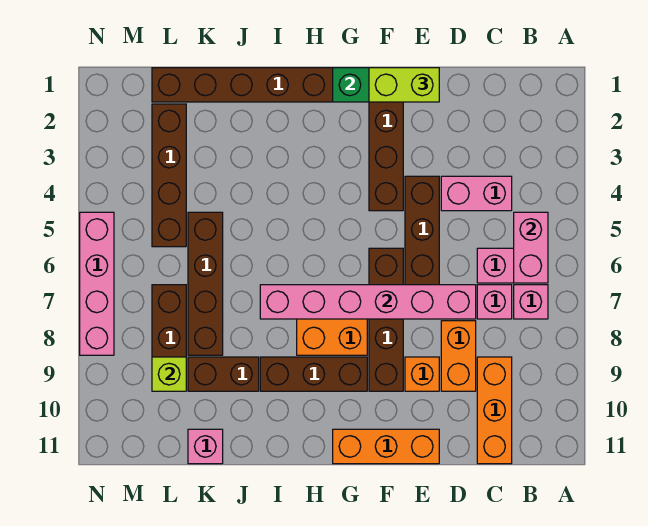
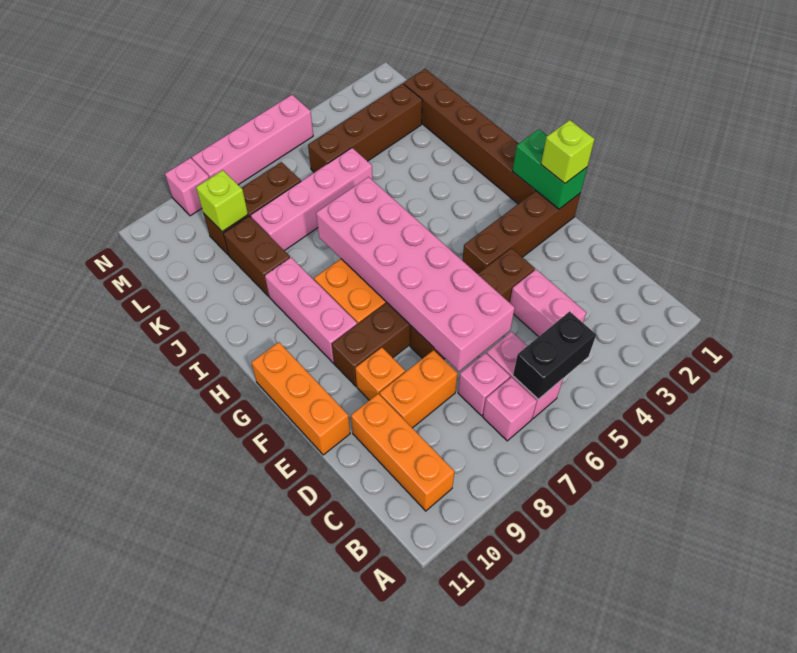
pink brick B5:B6 level 2 -> black brick B5:B6 level 2
orange brick C9:C11 level 1 -> orange brick B10:D10 level 1
pink brick D7:I7 level 2 -> pink brick D6:I7 level 2
lime brick E1:F1 level 3 -> lime brick F1 level 3
brown brick G9:I9 level 1 -> pink brick G9:I9 level 1
brown brick K5:K8 level 1 -> pink brick K5:K8 level 1
pink brick K11 level 1 -> pink brick N9 level 1

